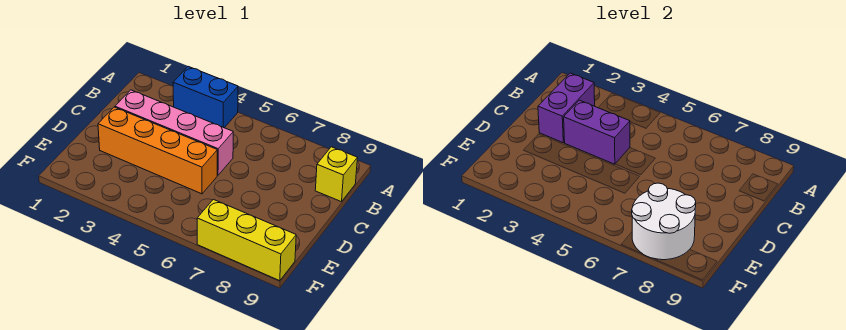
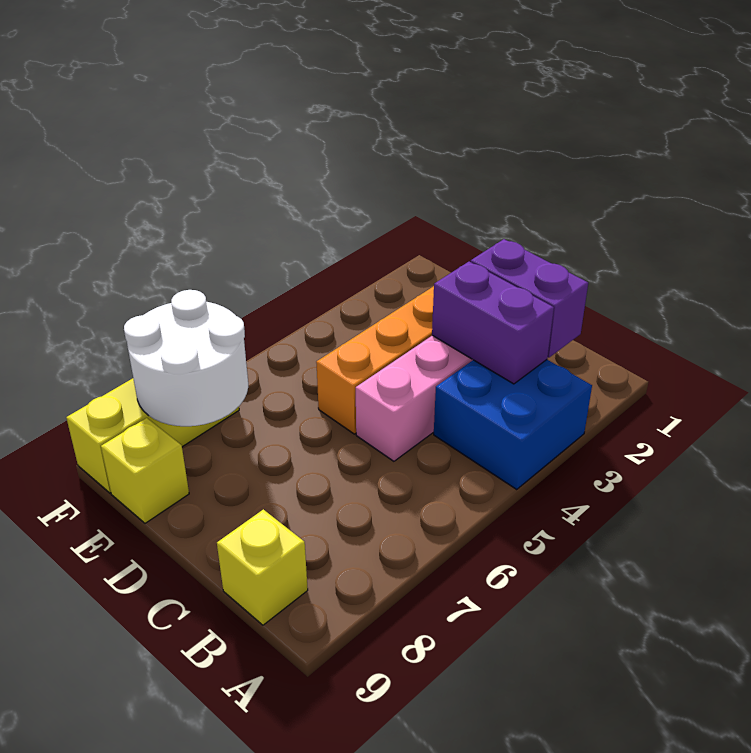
blue brick A3:A4 level 1 -> blue brick A3:B4 level 1
purple brick C3:C4 level 2 -> purple brick B3:C3 level 2
none -> yellow brick E9 level 1

